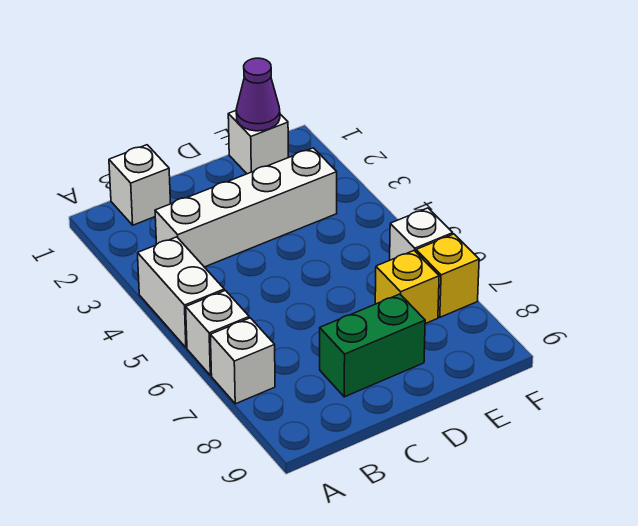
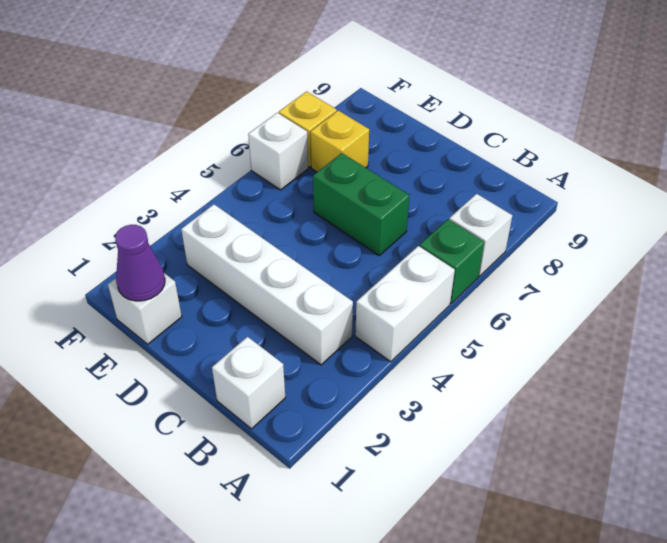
white brick A6 level 1 -> green brick A6 level 1
green brick C8:D8 level 1 -> green brick C6:D6 level 1

